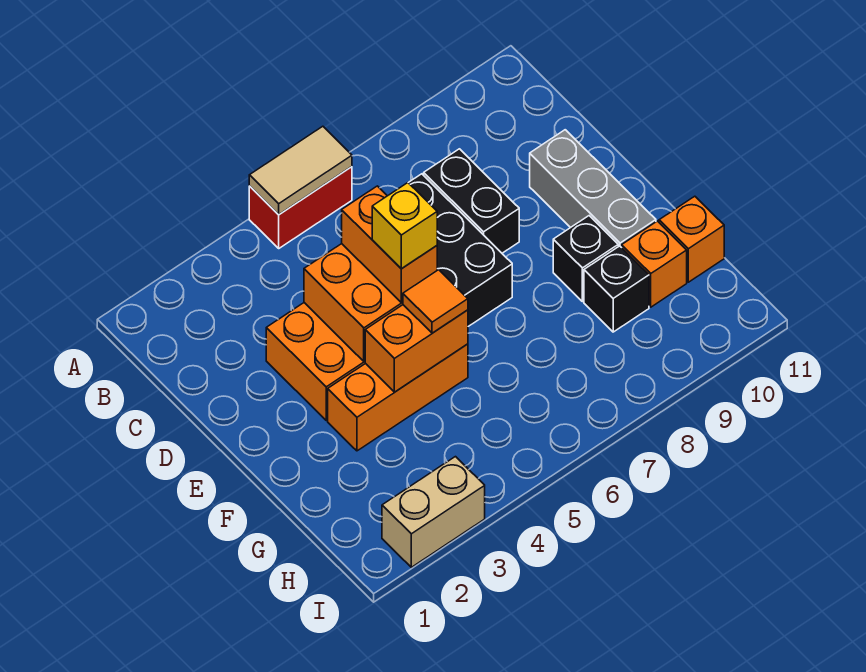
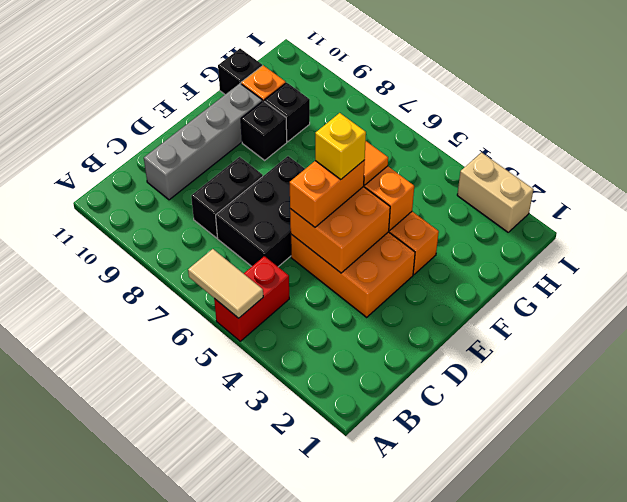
red brick A5:A6 level 1 -> red brick A5:B5 level 1
grey brick D10:F10 level 1 -> grey brick C10:F10 level 1
orange brick G11 level 1 -> black brick G11 level 1

